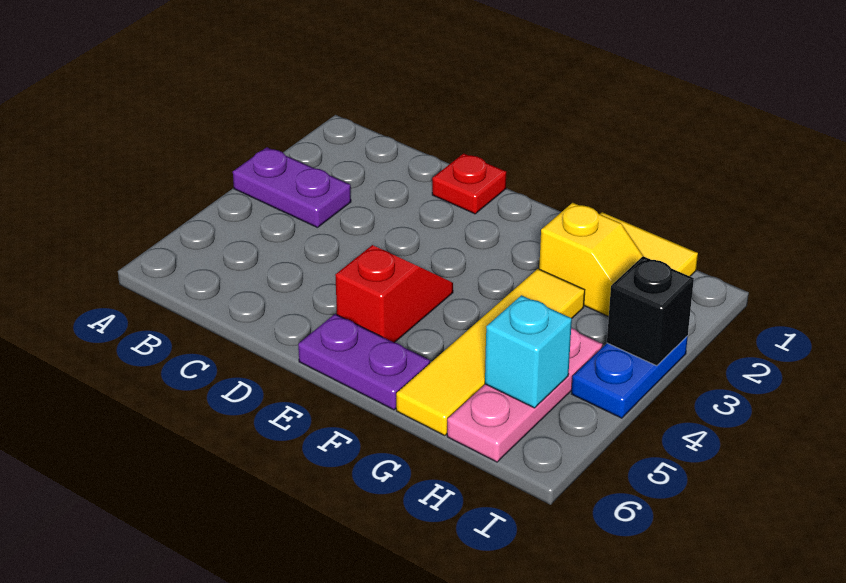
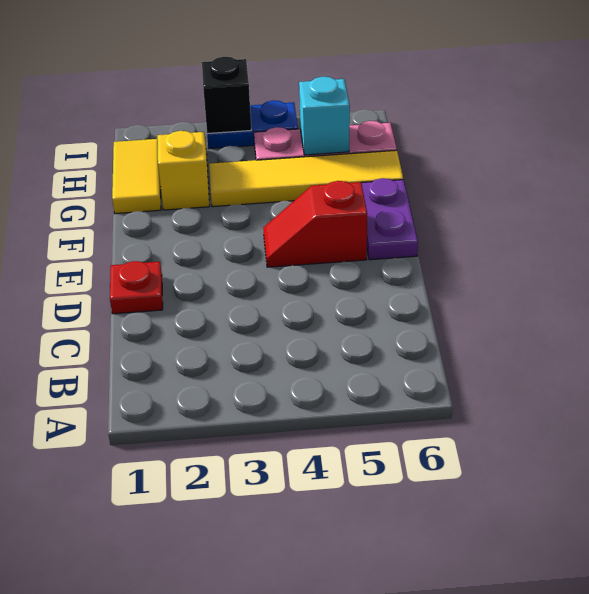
purple plate A3:B3 level 1 -> none

